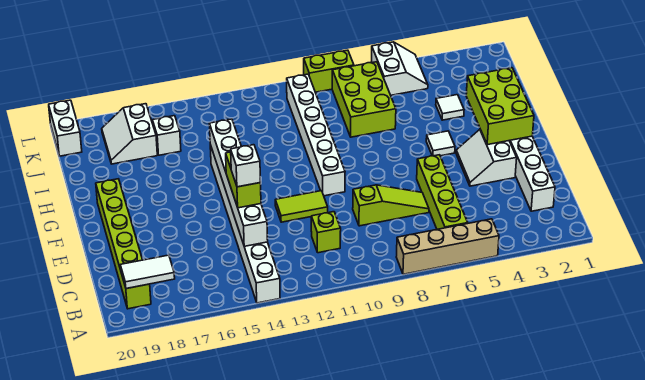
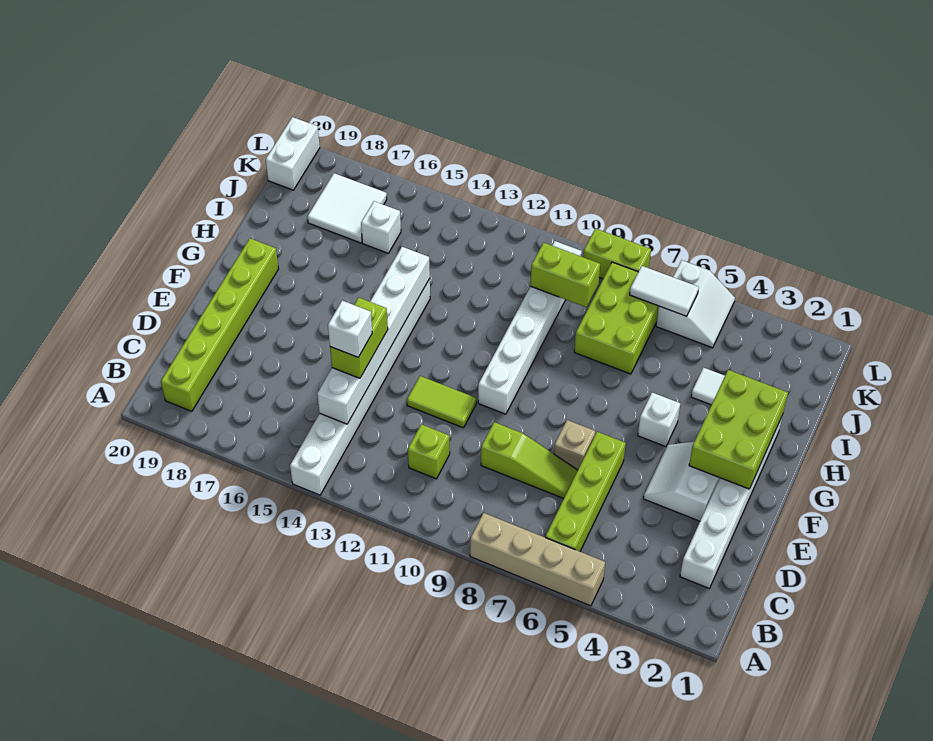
white tile B18:B19 level 2 -> white tile K6:K7 level 2
none -> tan brick E7 level 1
white tile G5 level 1 -> white brick G5 level 1
none -> lime brick J9:J10 level 2
white slope J17:K18 level 1 top 17 -> white tile J17:K18 level 1

